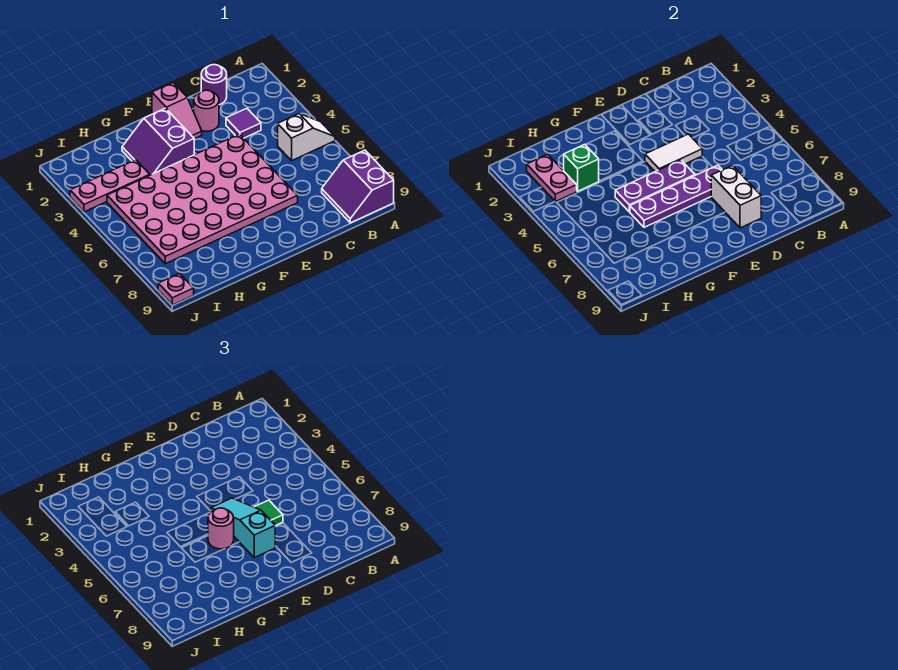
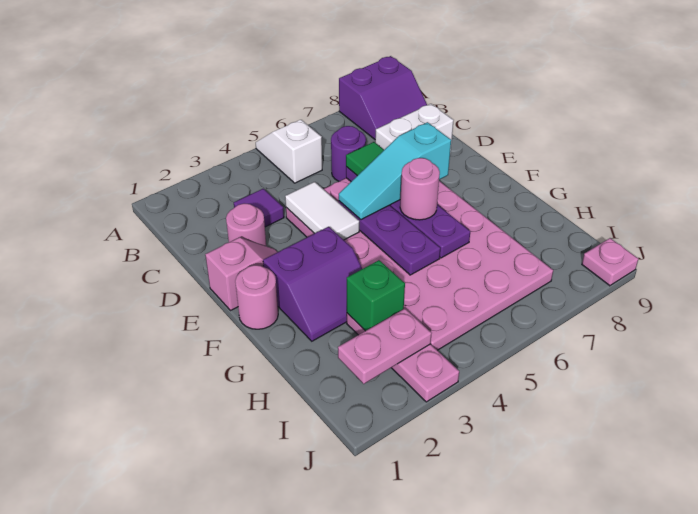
purple round brick C1 level 1 -> purple round brick C6 level 1
none -> pink round brick F1 level 1

